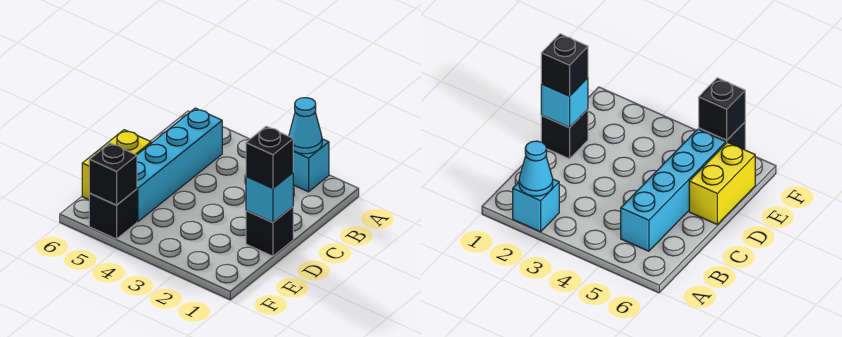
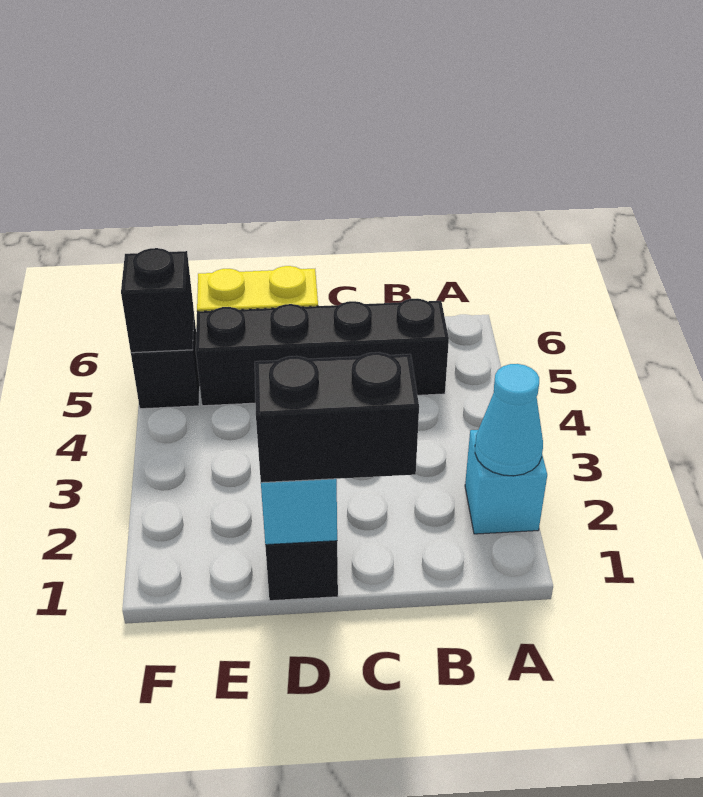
cyan brick B5:E5 level 1 -> black brick B5:E5 level 1
black brick D1 level 3 -> black brick C1:D1 level 3

